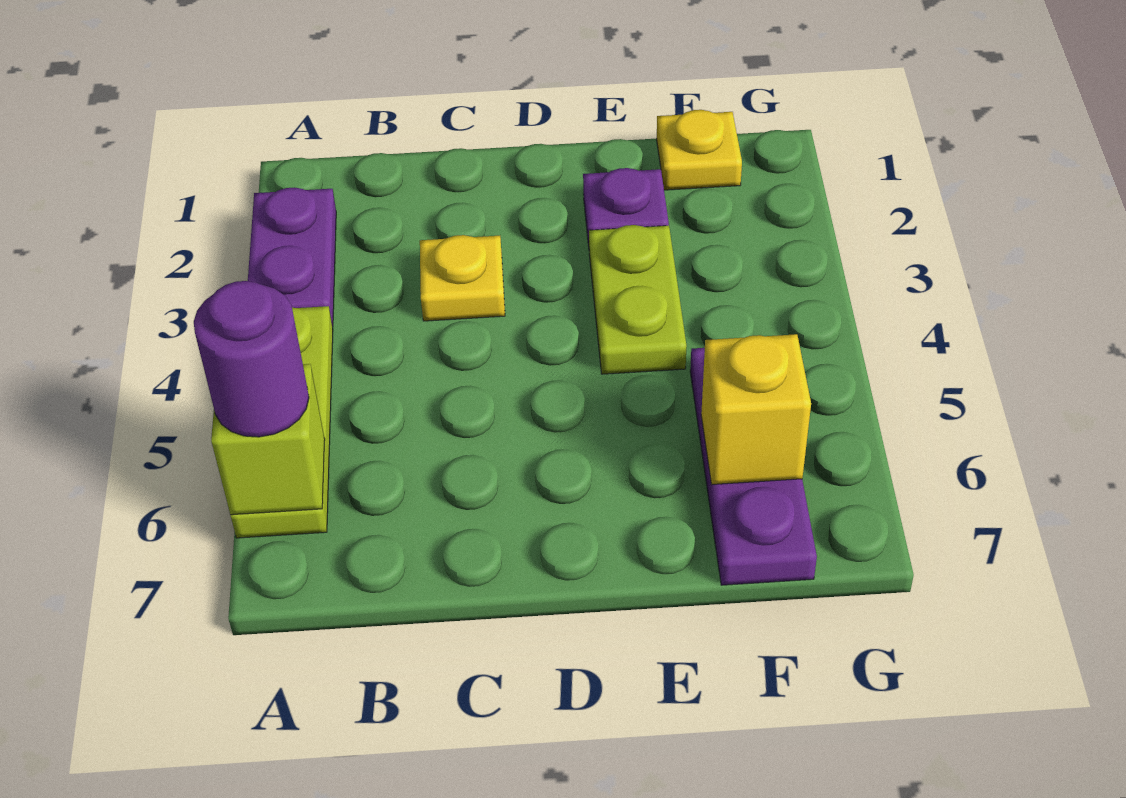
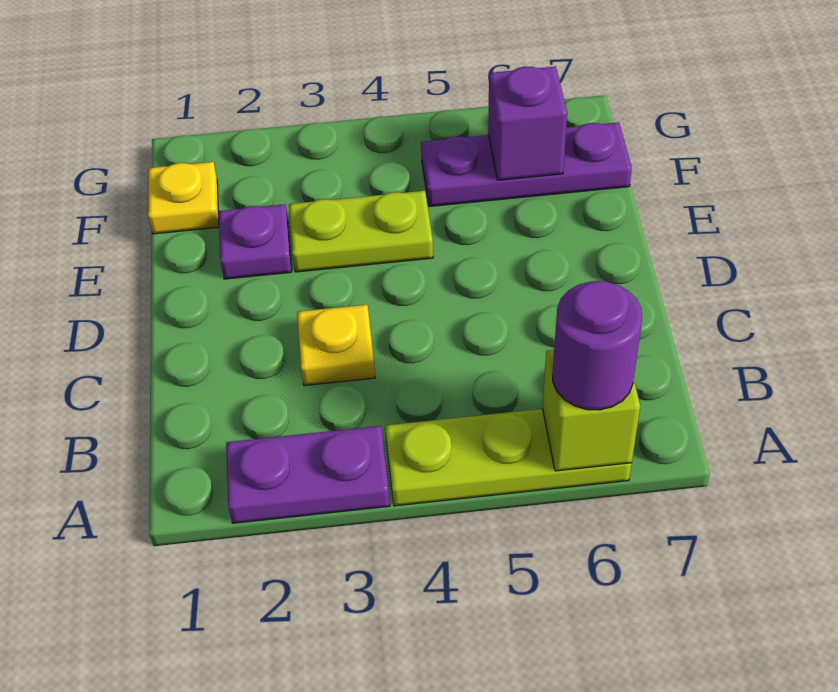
yellow brick F6 level 2 -> purple brick F6 level 2

